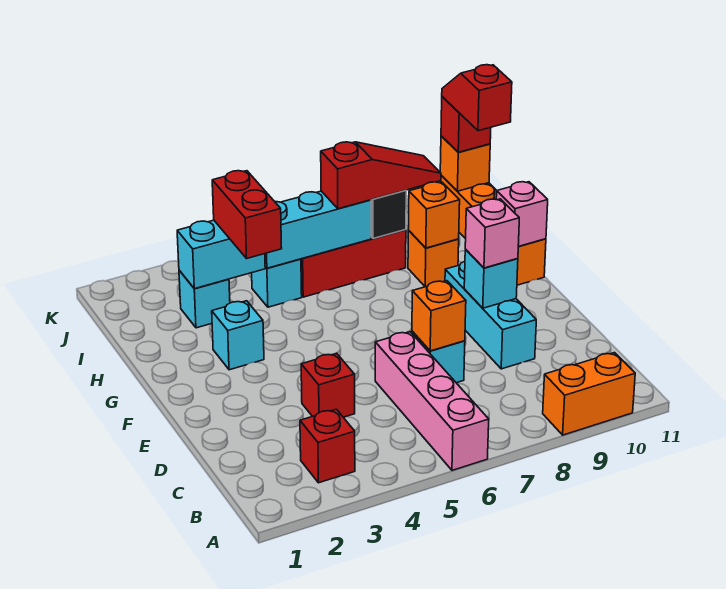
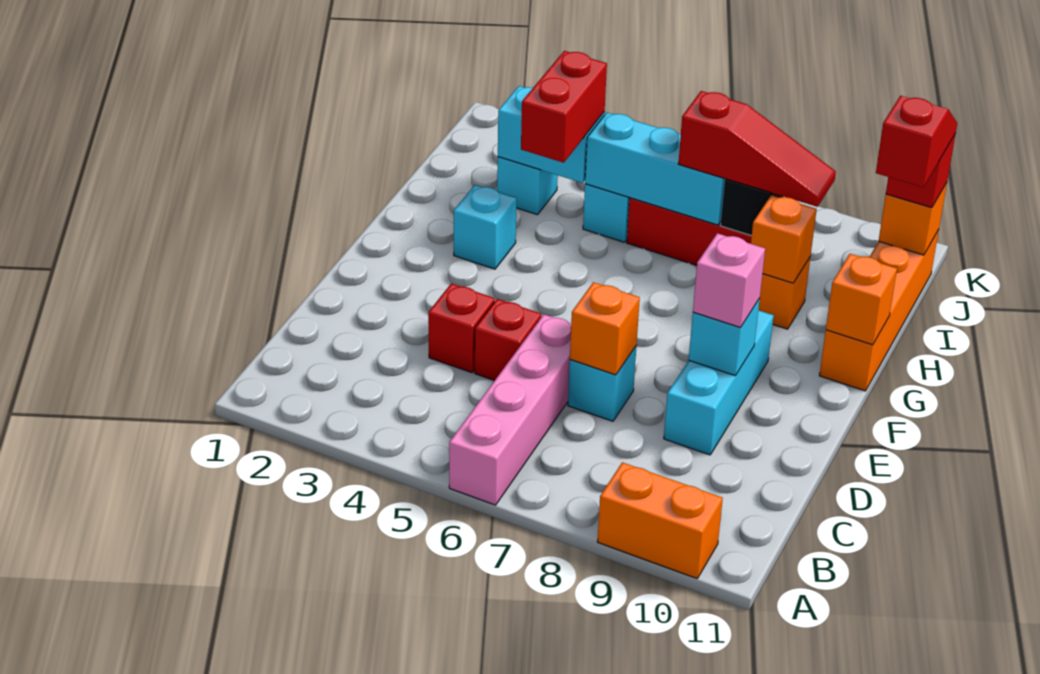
red brick B3 level 1 -> red brick D5 level 1
pink brick G11 level 2 -> orange brick G11 level 2

